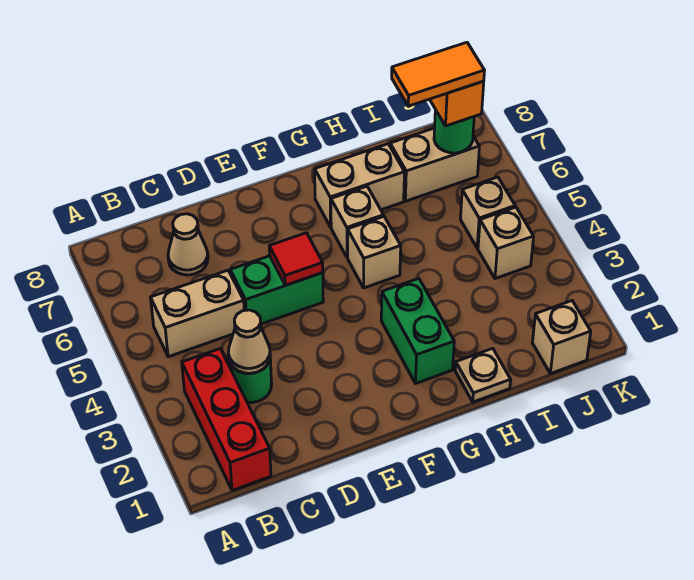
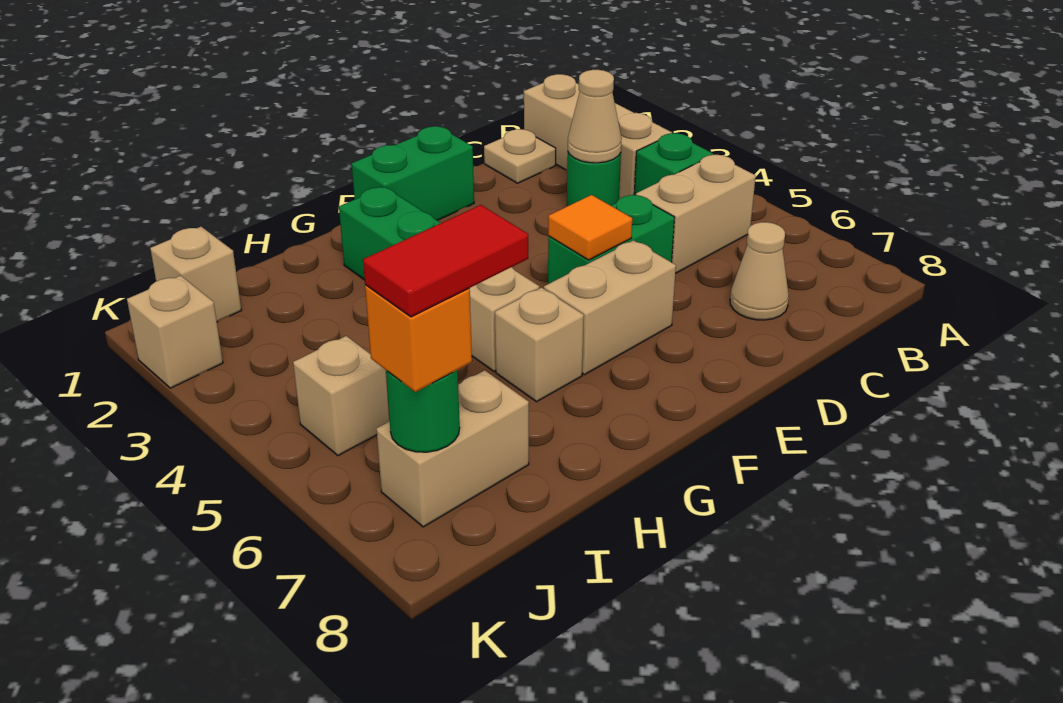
red brick B1:B3 level 1 -> tan brick B1:B3 level 1
none -> green brick B4 level 1
none -> green brick E1:F1 level 1
red tile E5 level 2 -> orange tile E5 level 2
tan brick G7:H7 level 1 -> tan brick E6:F6 level 1
tan plate H1 level 1 -> tan plate C1 level 1
orange tile I7:J7 level 4 -> red tile I7:J7 level 4
tan brick J4 level 1 -> tan brick K2 level 1

